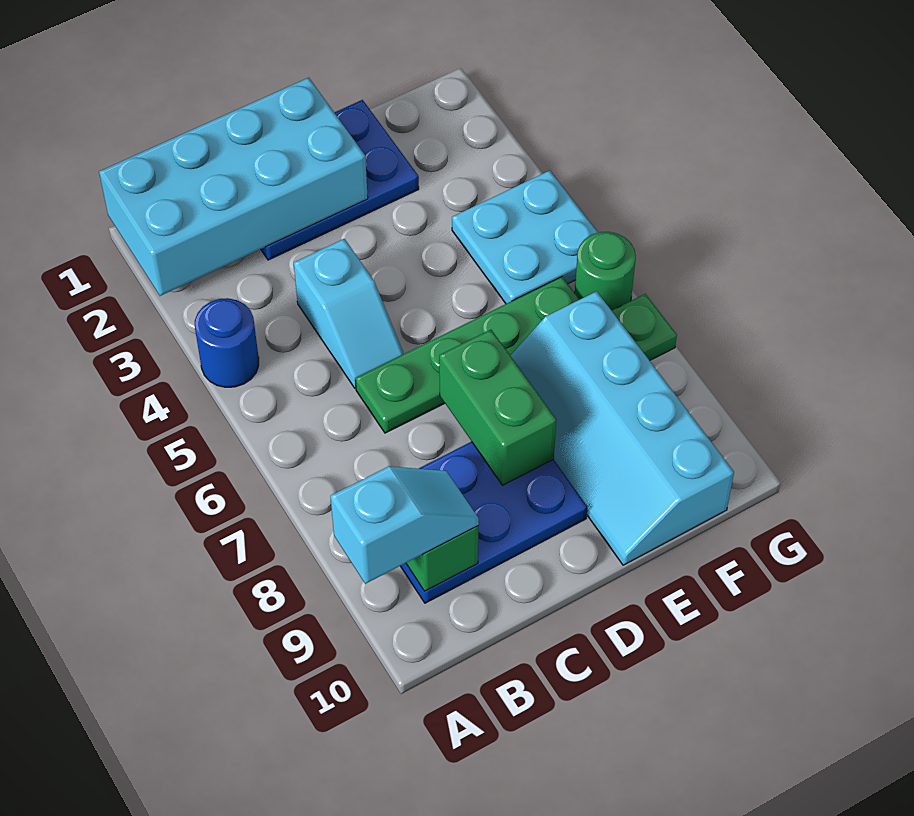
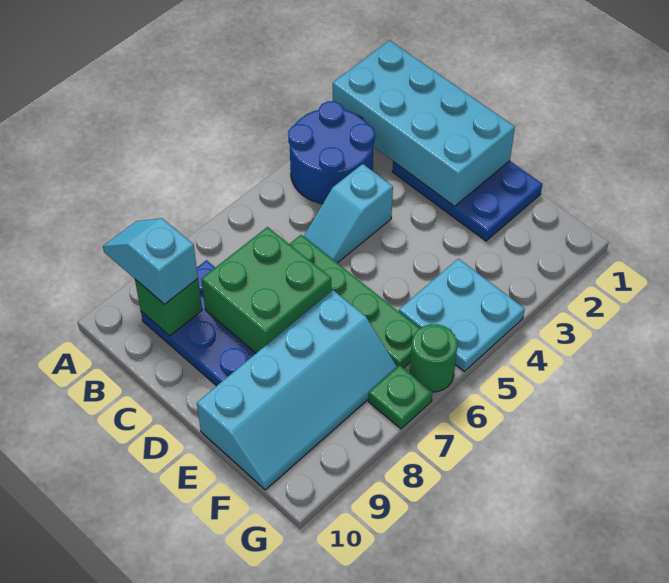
blue round brick A4 level 1 -> blue round brick A3:B4 level 1
cyan slope A9:B9 level 3 top A -> cyan slope A9:B9 level 3 top B
green brick D7:D8 level 2 -> green brick C7:D8 level 2
cyan slope E7:F10 level 1 top F -> cyan slope E7:F10 level 1 top E

